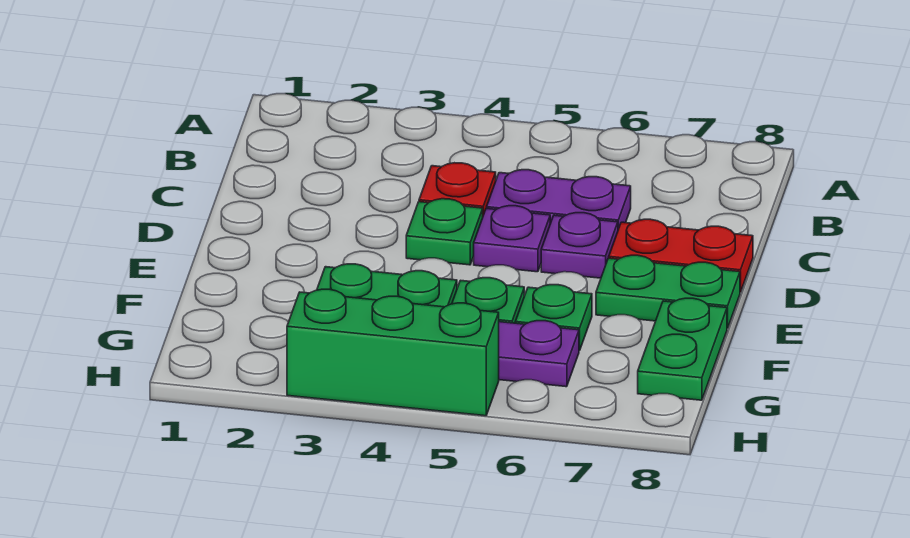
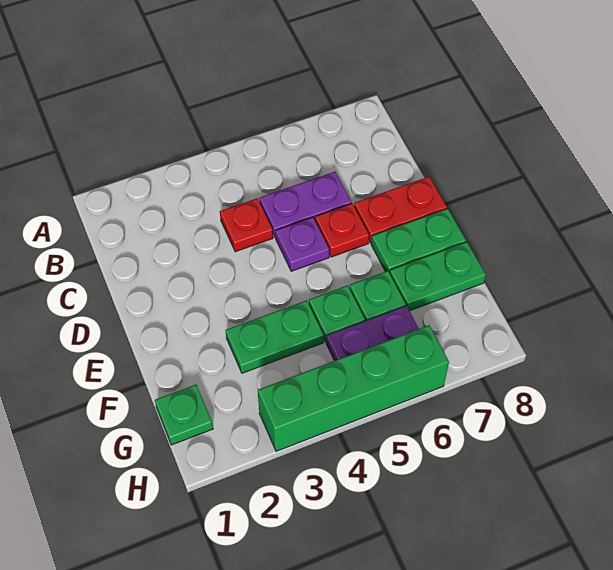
green plate D4 level 1 -> green plate G1 level 1
purple plate D6 level 1 -> red plate D6 level 1
green plate F8:G8 level 1 -> green plate F7:F8 level 1
green brick H3:H5 level 1 -> green brick H3:H6 level 1

